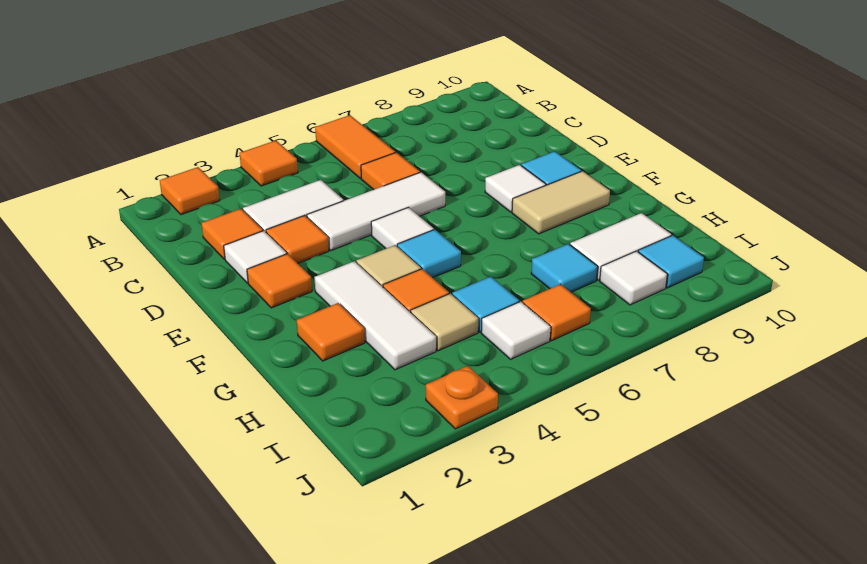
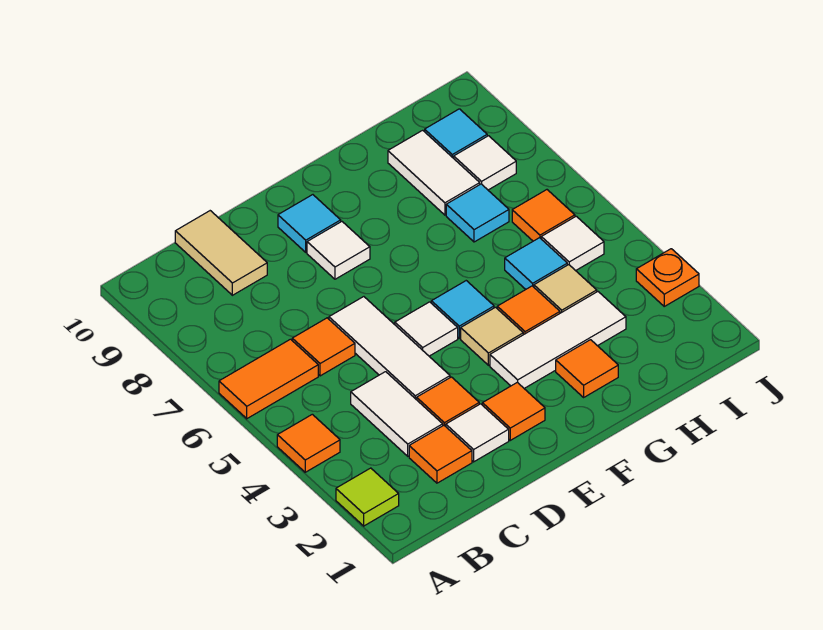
orange tile A2 level 1 -> lime tile A2 level 1
tan tile F8:F9 level 1 -> tan tile C9:C10 level 1

